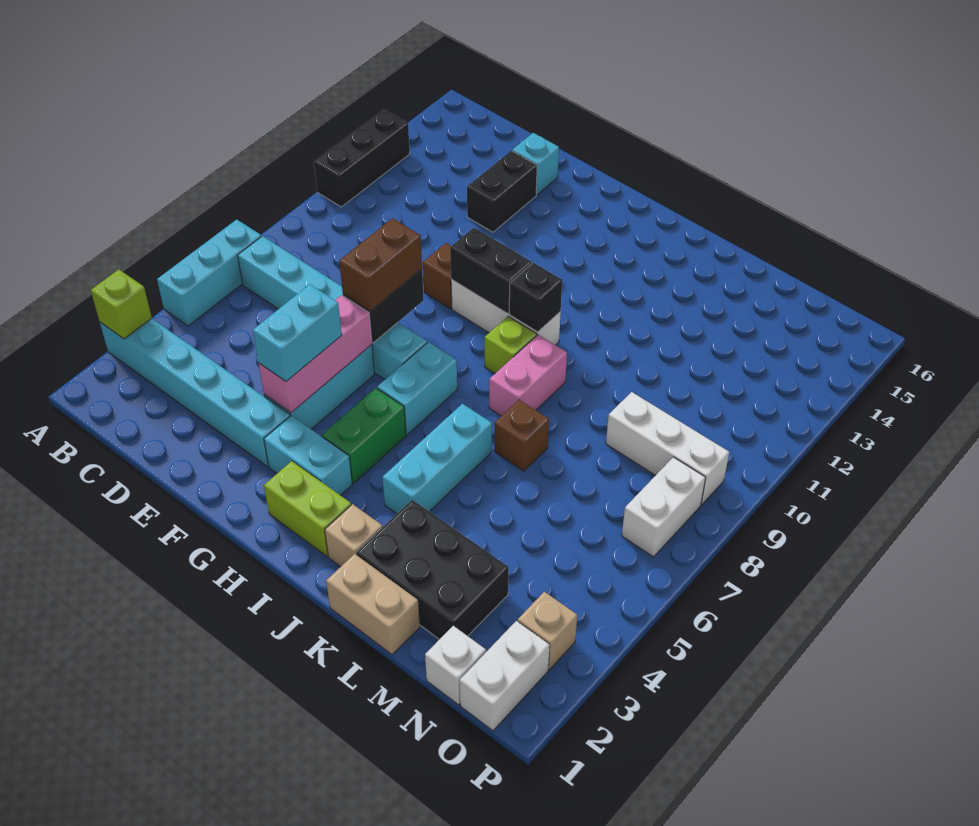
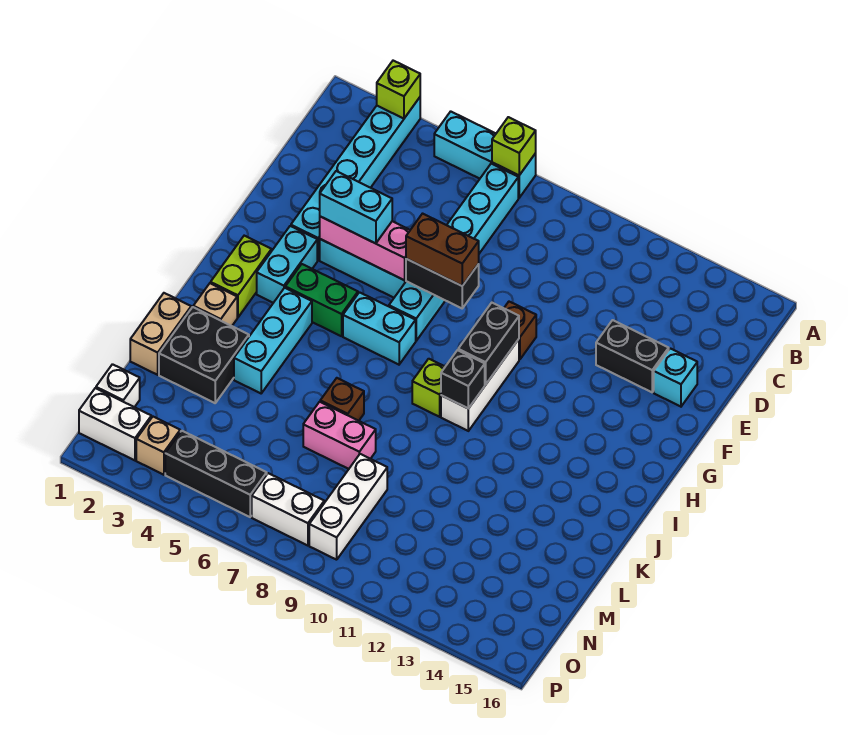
none -> lime brick A7 level 2
black brick A11:A13 level 1 -> black brick O4:O6 level 1
cyan brick J4:J6 level 1 -> cyan brick I4:K4 level 1
pink brick J8:J9 level 1 -> pink brick L7:L8 level 1
black brick K2:M3 level 1 -> black brick K2:L3 level 1

